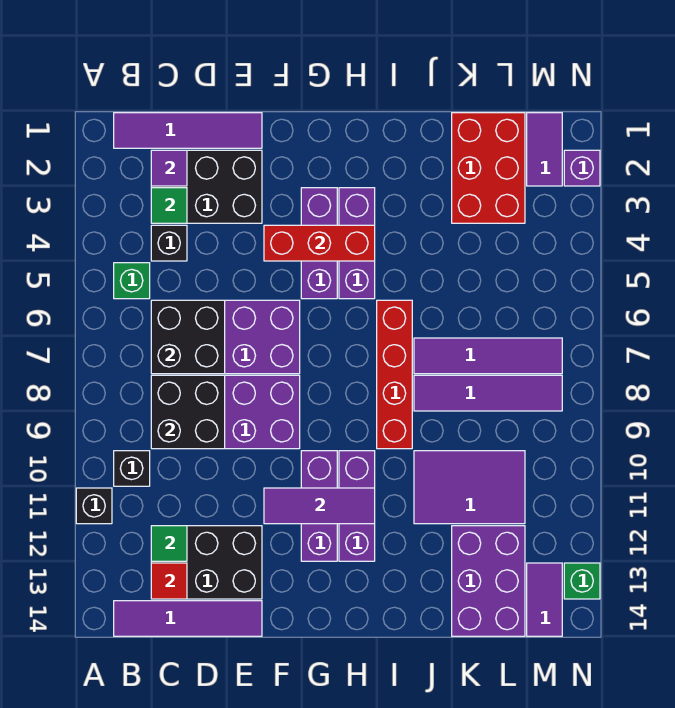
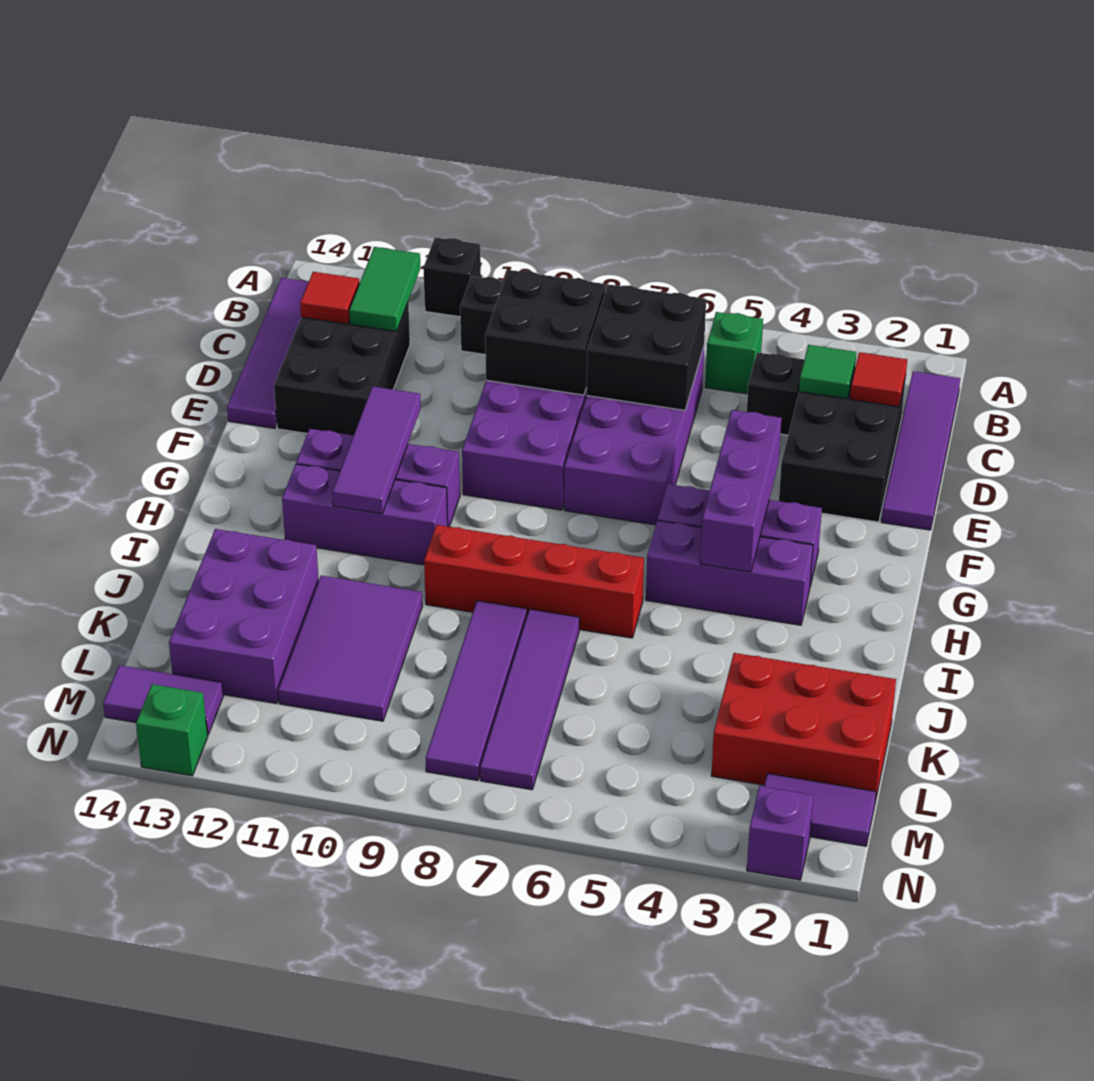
purple tile C2 level 2 -> red tile C2 level 2
green tile C12 level 2 -> green tile B12:C12 level 2
red brick F4:H4 level 2 -> purple brick F4:H4 level 2
purple brick K12:L14 level 1 -> purple brick J12:L13 level 1

